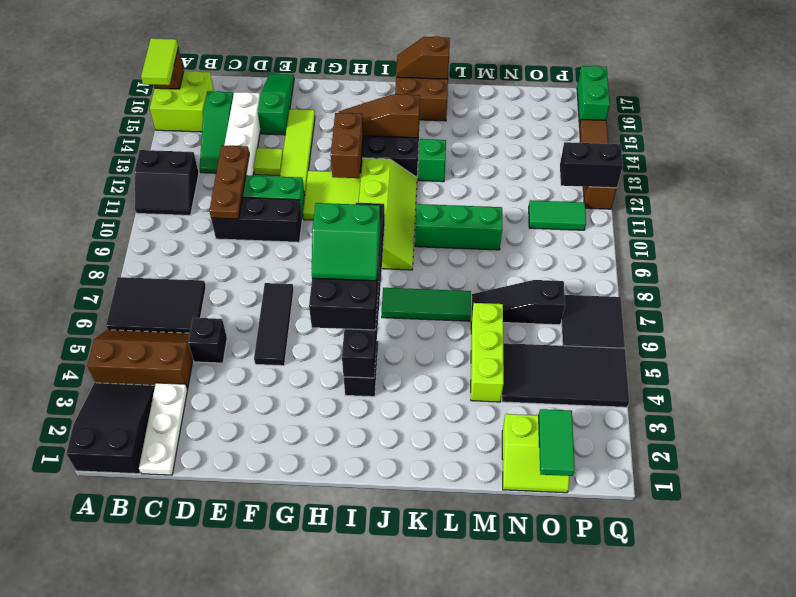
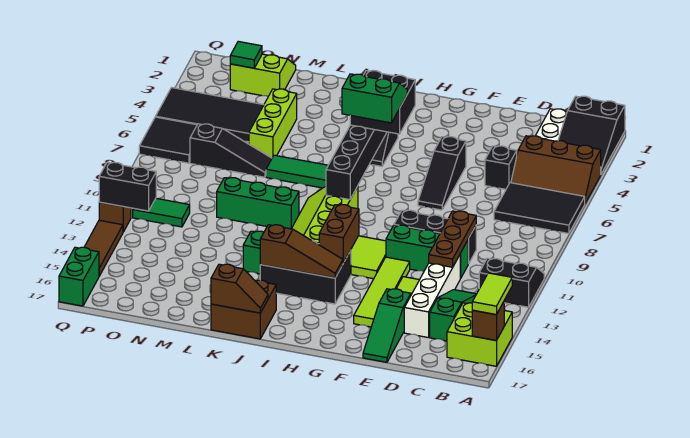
black tile F5:F7 level 1 -> black slope F5:F7 level 1 top 5
green tile O1:O2 level 2 -> green tile O2 level 2

